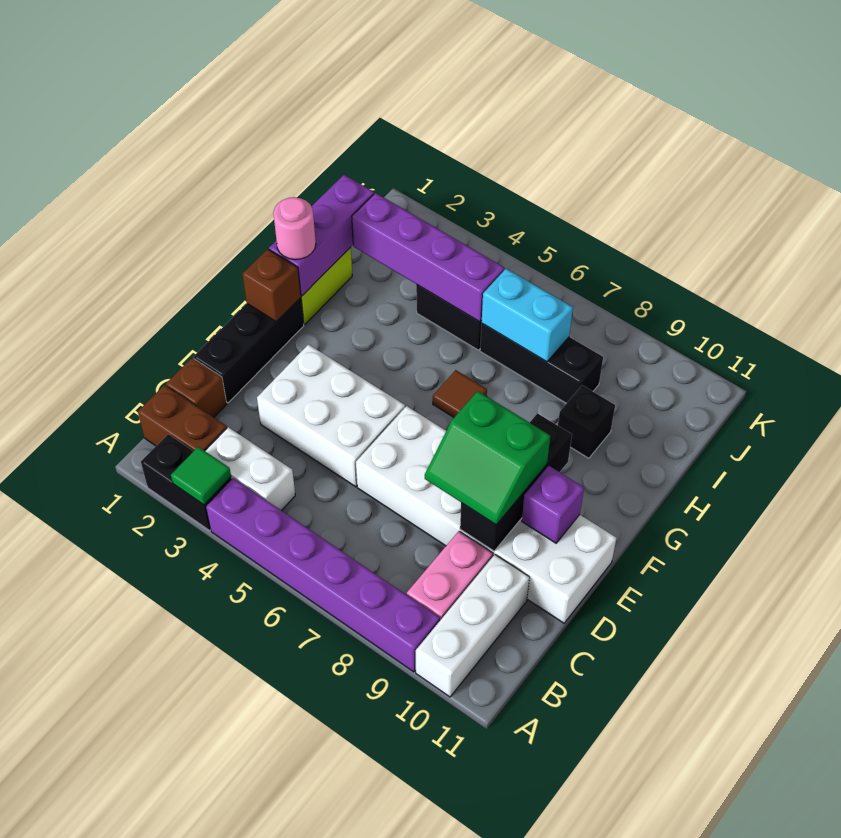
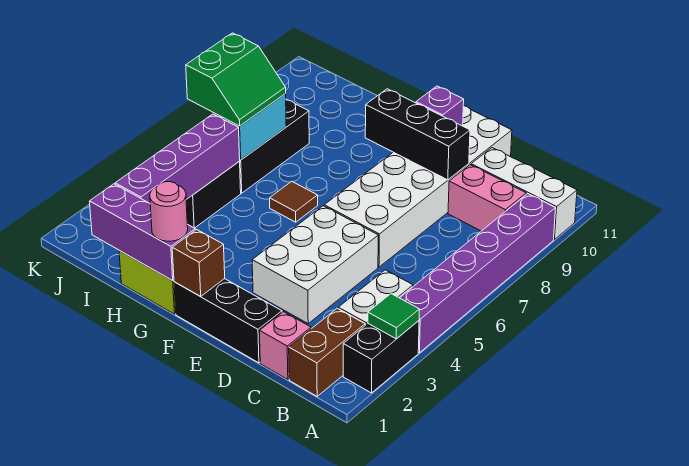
brown brick C1 level 1 -> pink brick C1 level 1
green slope D8:E9 level 3 top E -> green slope I6:J7 level 3 top J
black brick H9 level 1 -> none

